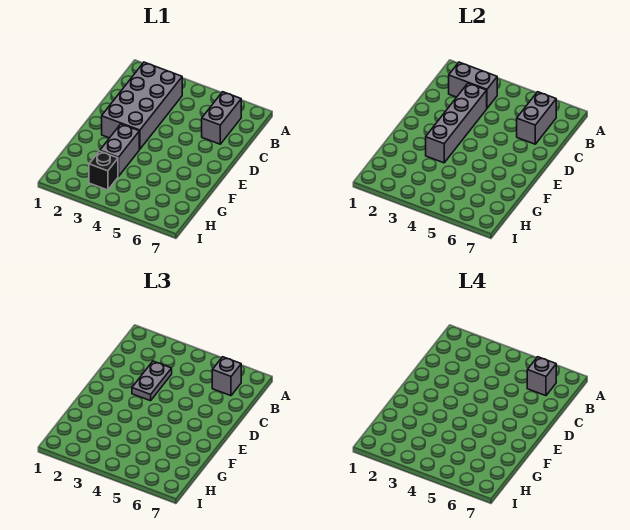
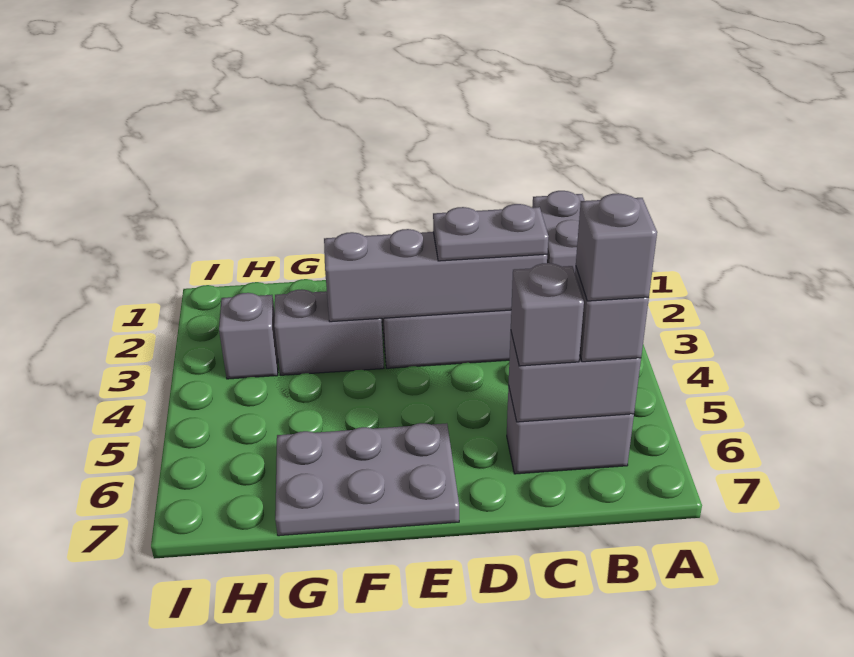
none -> grey brick C6 level 3
none -> grey plate E6:G7 level 1
black brick H3 level 1 -> grey brick H3 level 1

